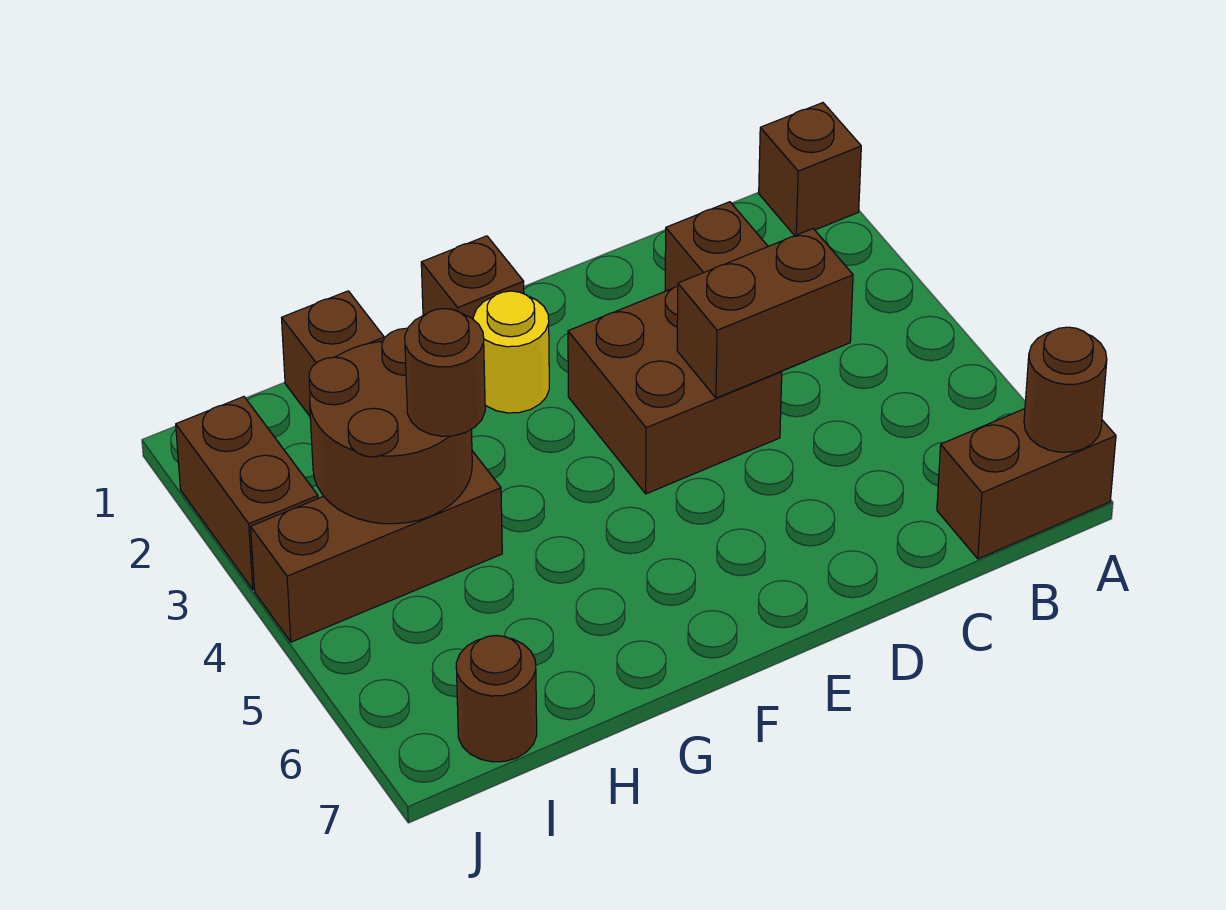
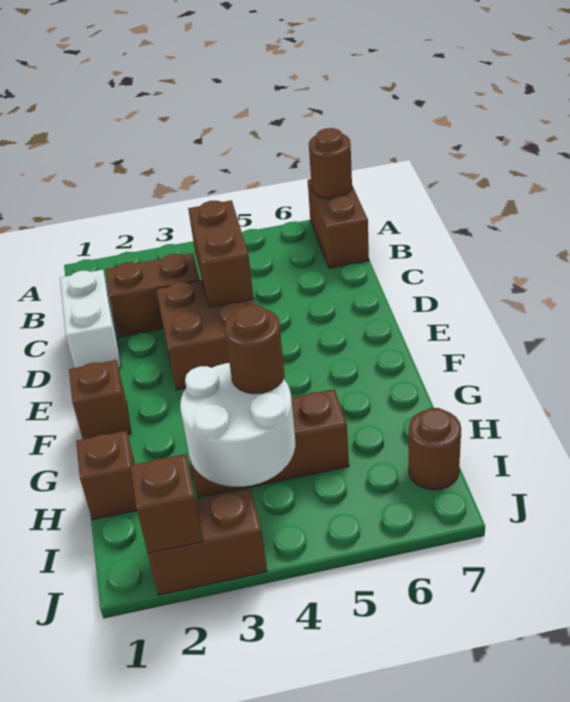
brown brick A1 level 1 -> brown brick J2 level 2
none -> white brick C1:D1 level 1
yellow round brick F2 level 1 -> none
brown round brick H3:I4 level 2 -> white round brick H3:I4 level 2
brown brick H4:J4 level 1 -> brown brick H3:H5 level 1

